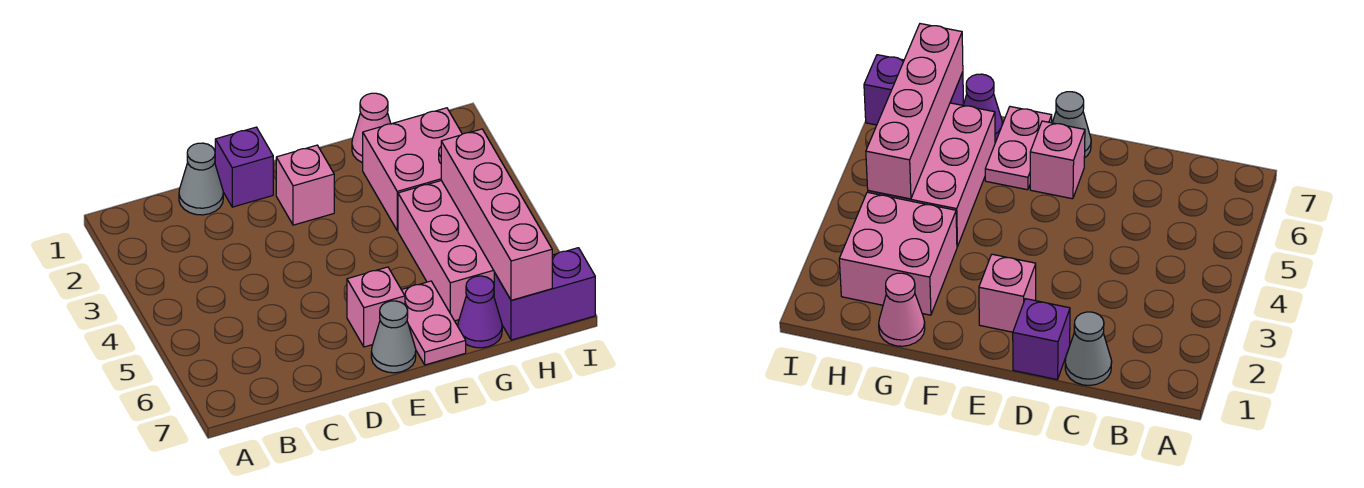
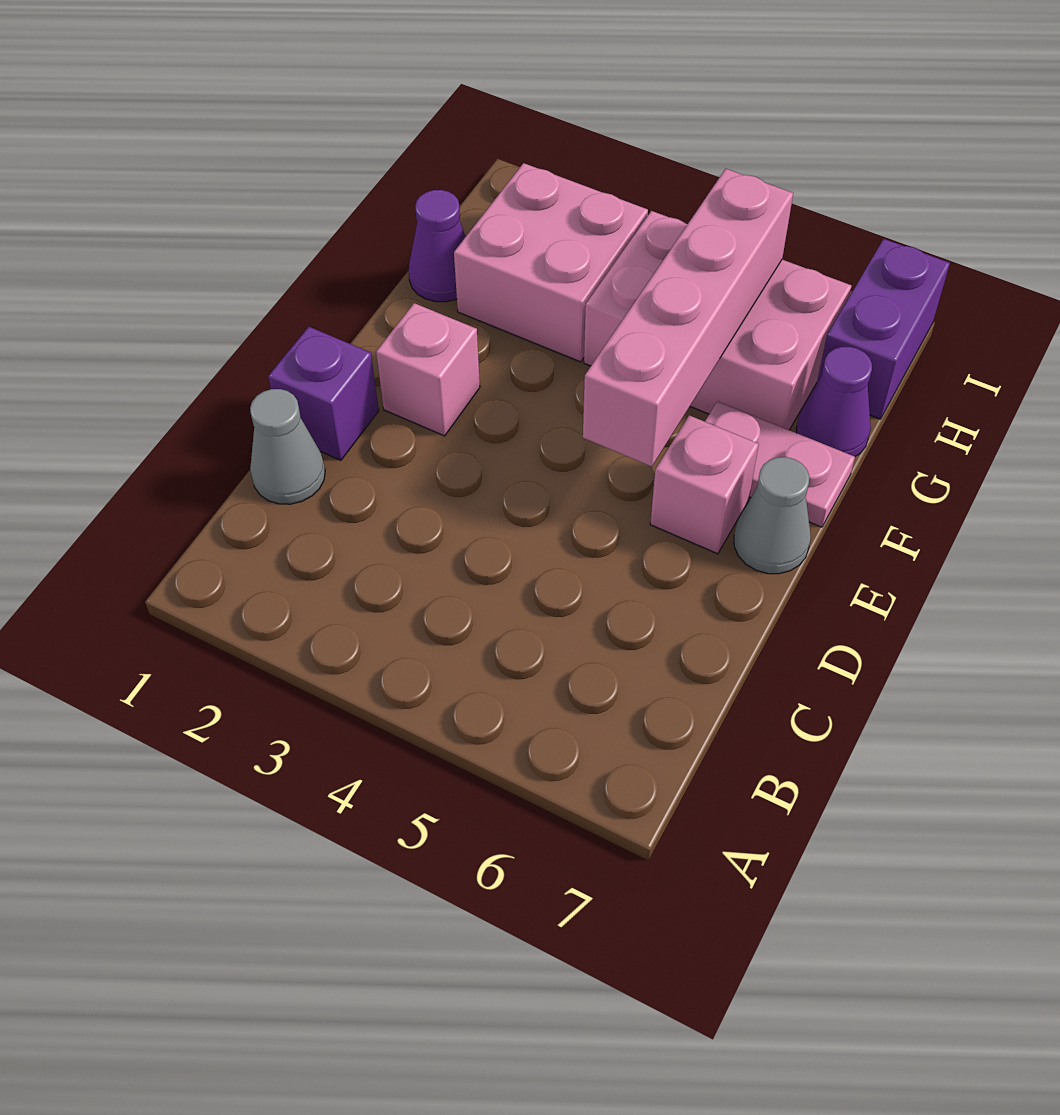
pink cone G1 level 1 -> purple cone G1 level 1
pink brick H4:H7 level 2 -> pink brick E5:H5 level 2

